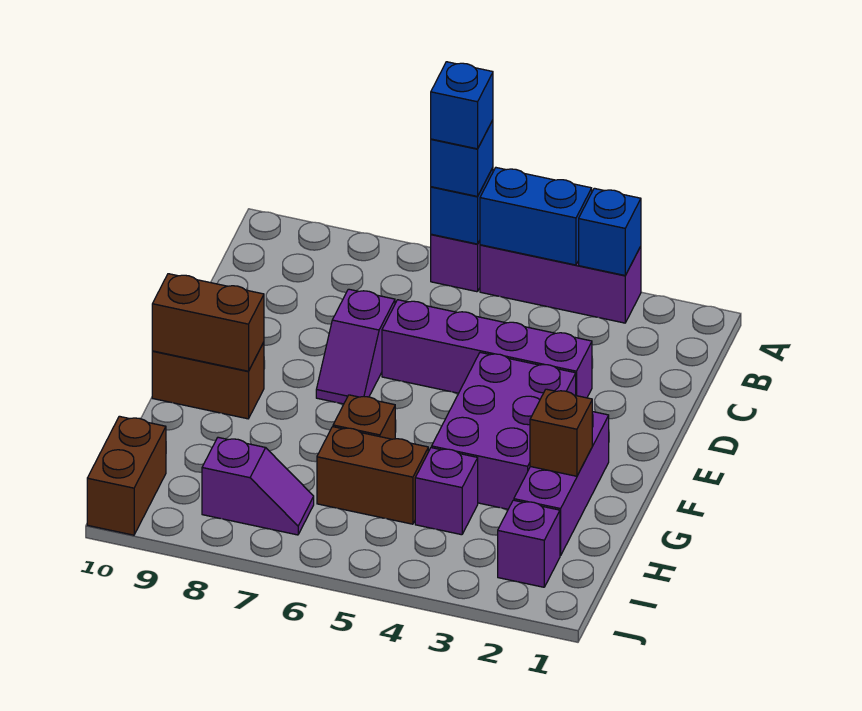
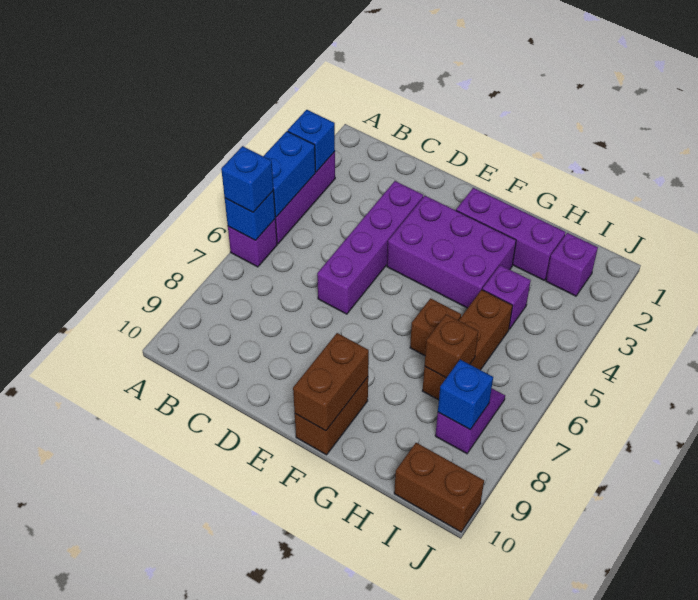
blue brick A6 level 4 -> blue brick I8 level 2
purple slope D7:E7 level 1 top D -> none
brown brick G2 level 2 -> brown brick H7 level 2
brown brick H5:H6 level 1 -> brown brick H5:H7 level 1

